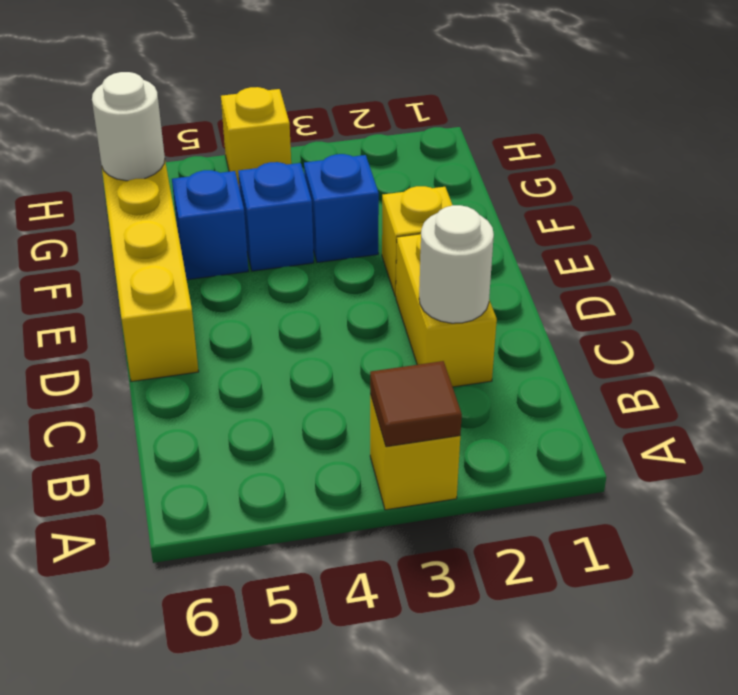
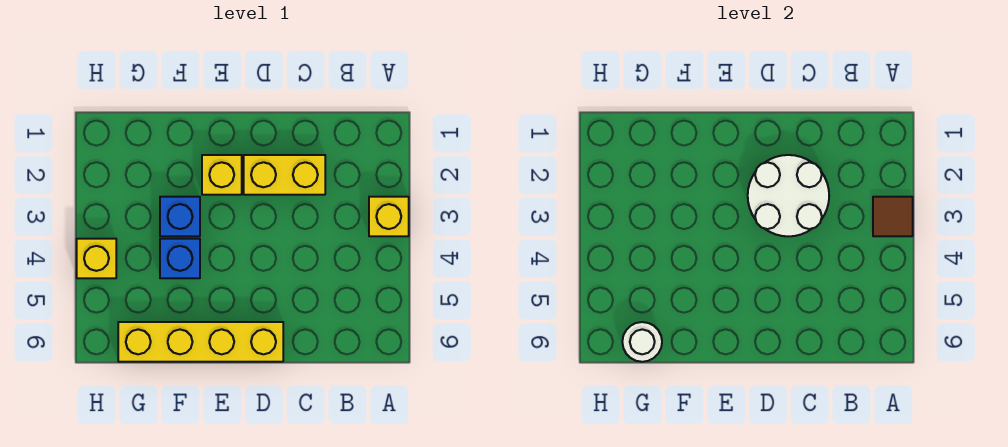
white round brick C2 level 2 -> white round brick C2:D3 level 2
blue brick F5 level 1 -> none

